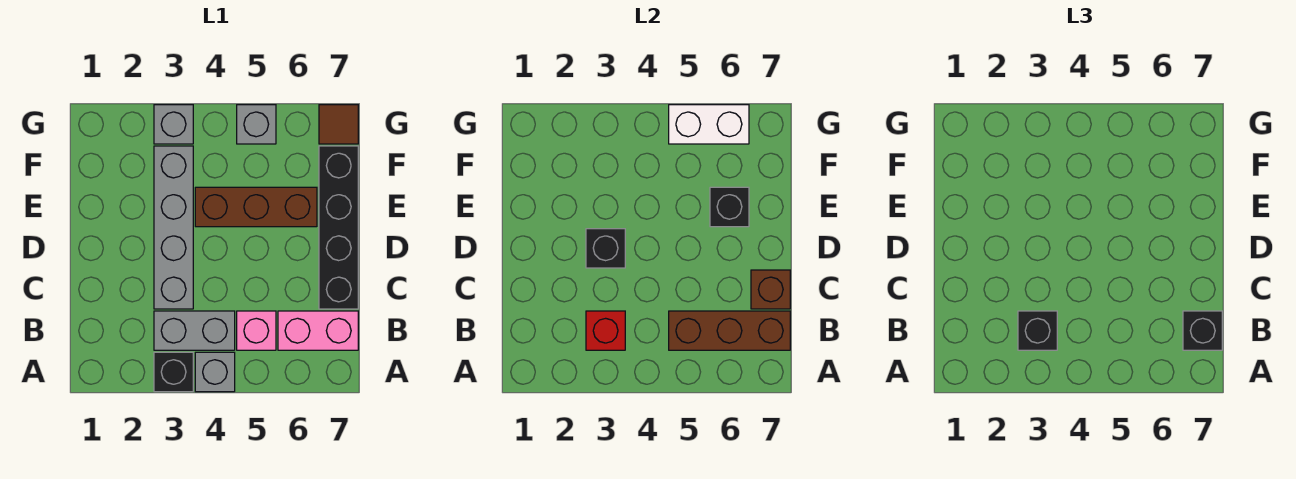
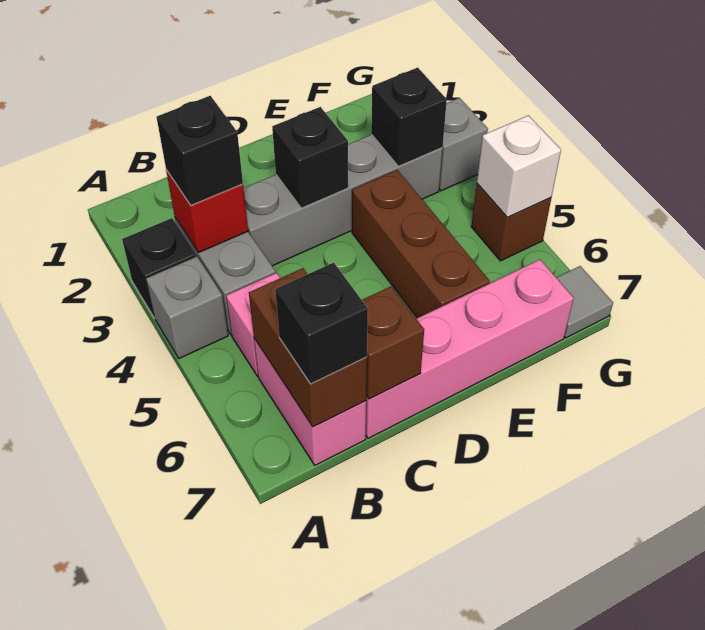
brown brick B5:B7 level 2 -> brown brick B6:B7 level 2
black brick C7:F7 level 1 -> pink brick C7:F7 level 1
black brick E6 level 2 -> black brick F3 level 2
grey brick G5 level 1 -> brown brick G5 level 1
white brick G5:G6 level 2 -> white brick G5 level 2
brown tile G7 level 1 -> grey tile G7 level 1

